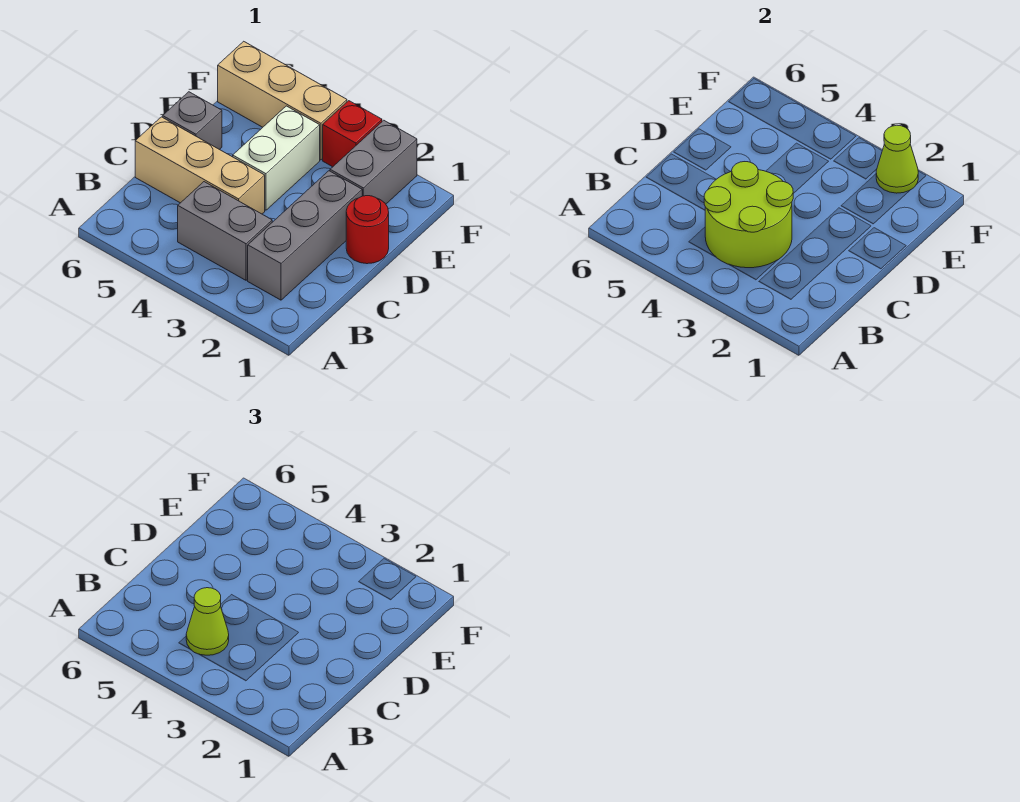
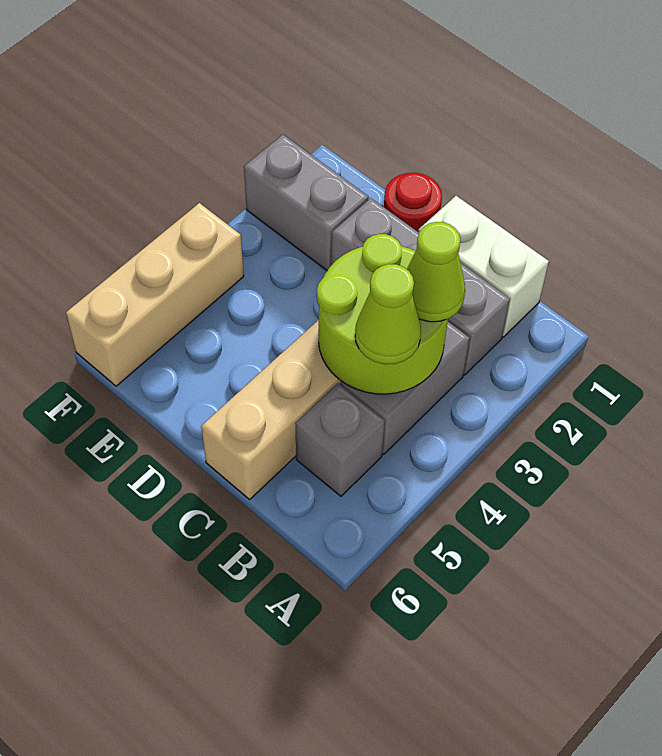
white brick D4:E4 level 1 -> white brick B1:C1 level 1
grey brick D6 level 1 -> grey brick B5 level 1
lime cone F2 level 2 -> lime cone B3 level 3
red brick F3 level 1 -> none

